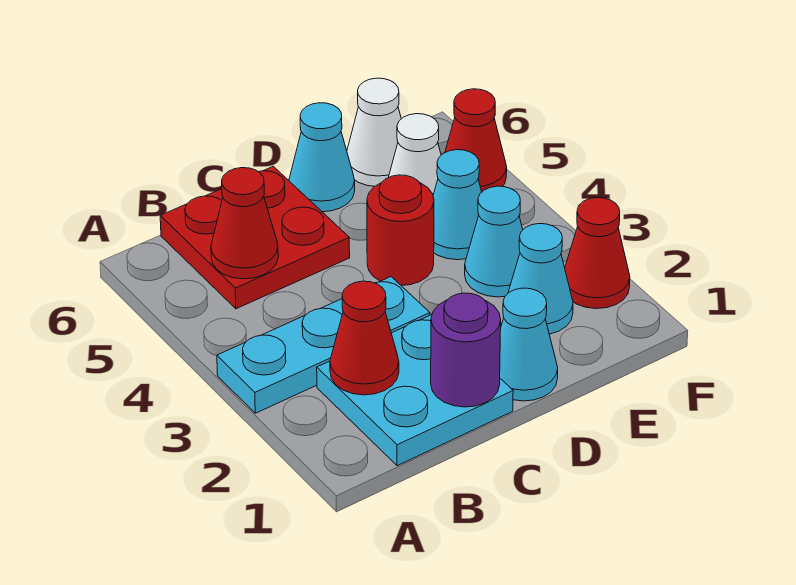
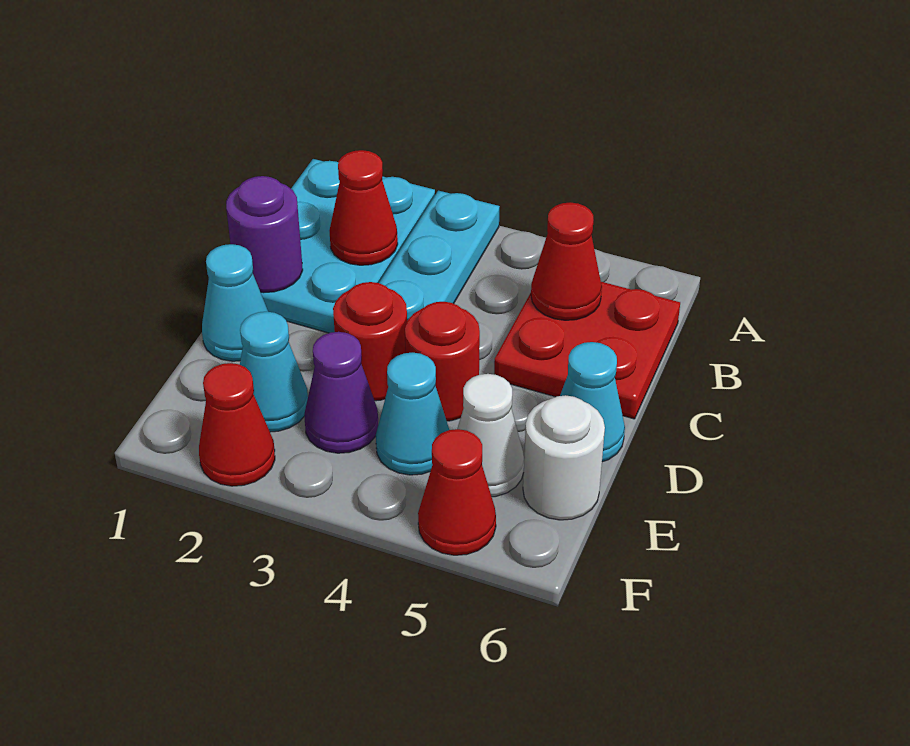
cyan plate B1:C2 level 1 -> cyan plate A1:C2 level 1
none -> red round brick D3 level 1
cyan cone E3 level 1 -> purple cone E3 level 1
white cone E6 level 1 -> white round brick E6 level 1

